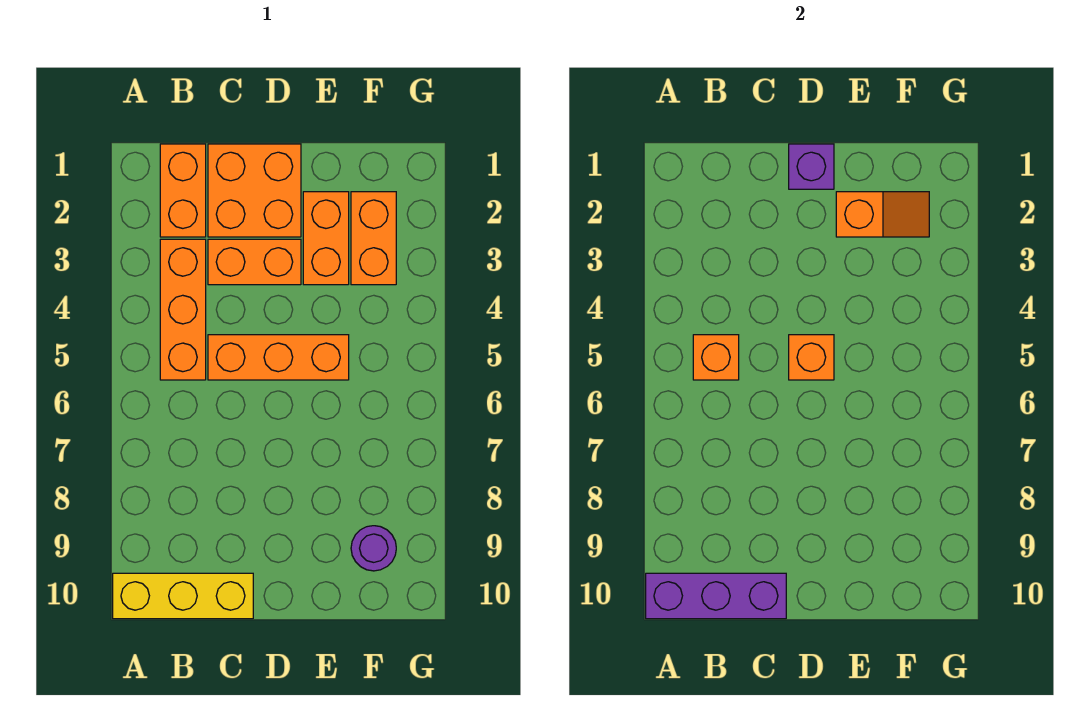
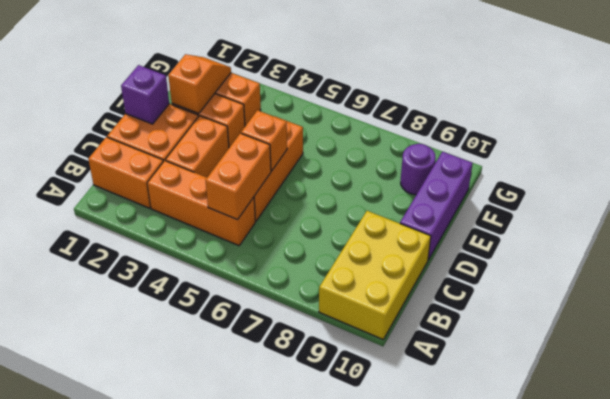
yellow brick A10:C10 level 1 -> yellow brick A9:C10 level 1
purple brick A10:C10 level 2 -> purple brick D10:F10 level 1
orange brick B5 level 2 -> orange brick B5:C5 level 2

